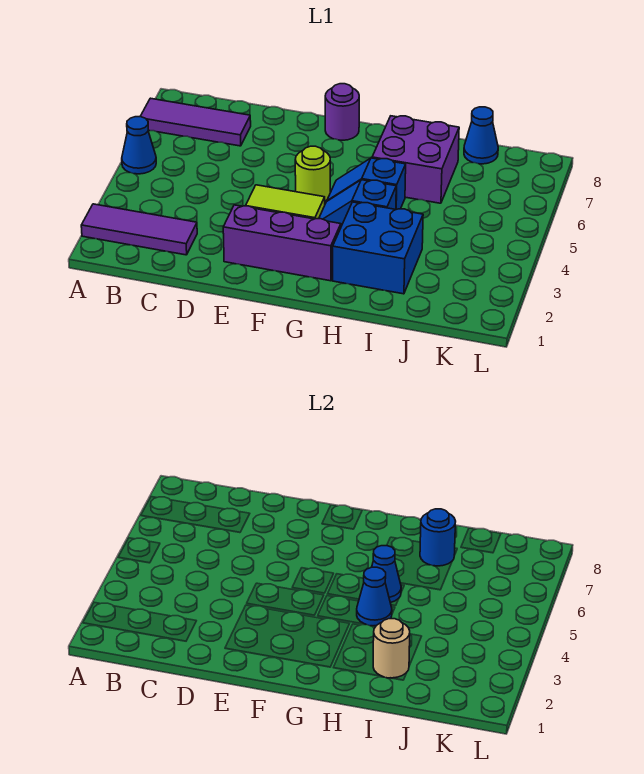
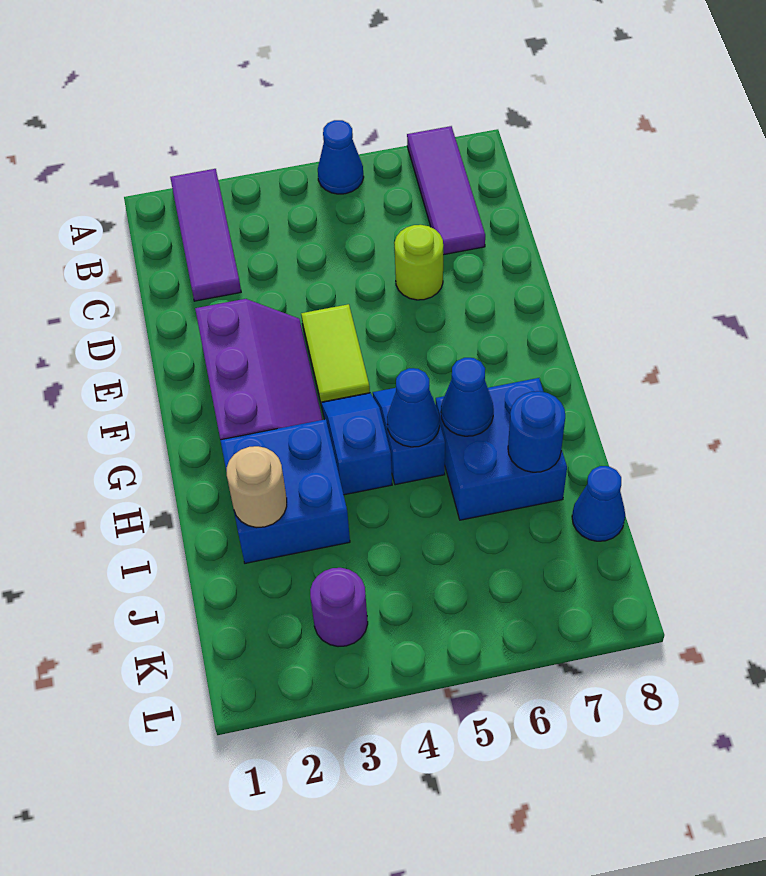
lime round brick F5 level 1 -> lime round brick D6 level 1
purple round brick F8 level 1 -> purple round brick K3 level 1
blue cone H4 level 2 -> blue cone H6 level 2
purple brick H6:I7 level 1 -> blue brick H6:I7 level 1

